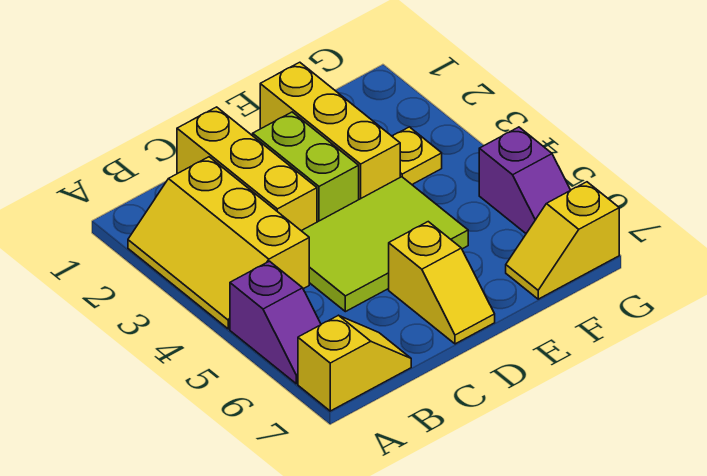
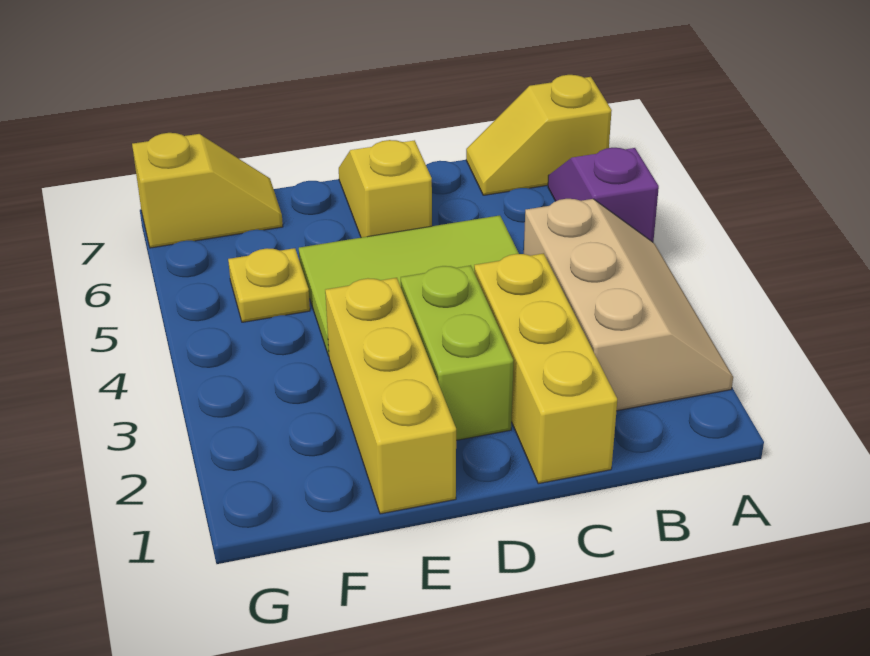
yellow slope A2:B4 level 1 top B -> tan slope A2:B4 level 1 top B
yellow plate F3 level 1 -> yellow plate F5 level 1
purple slope G5:G6 level 1 top 5 -> none

